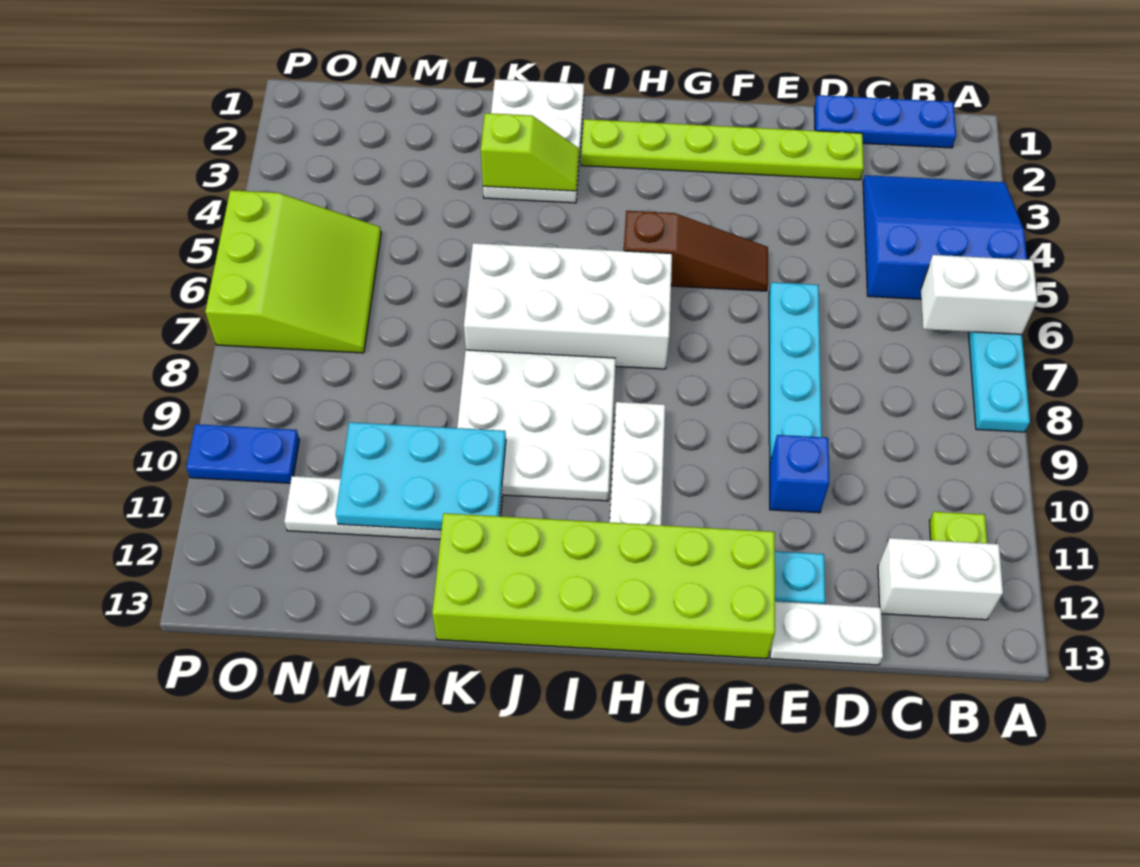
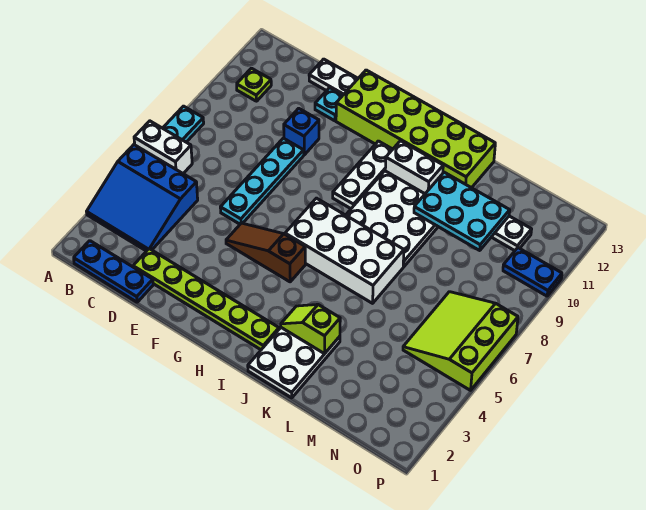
white brick B12:C12 level 1 -> white brick I11:J11 level 1

